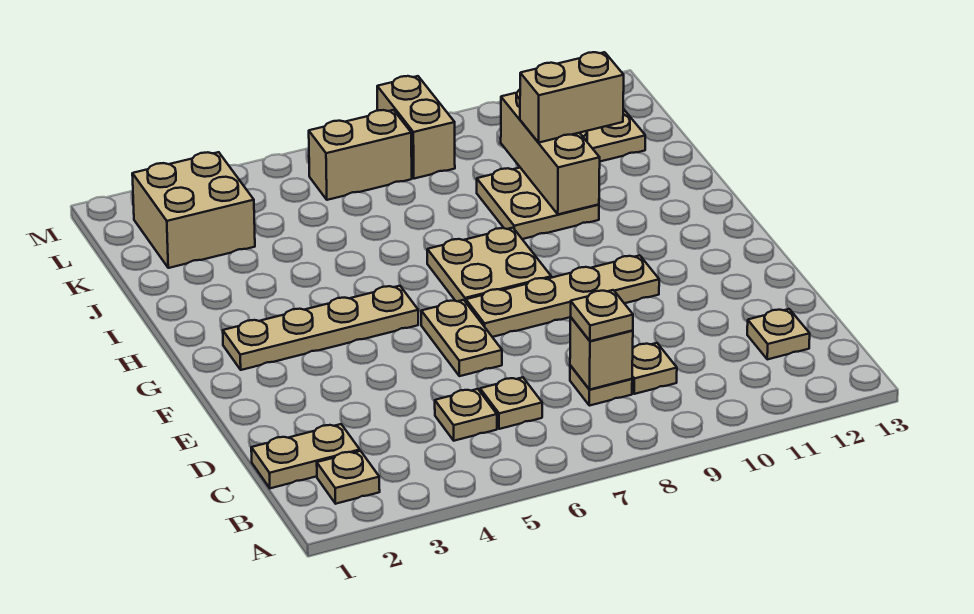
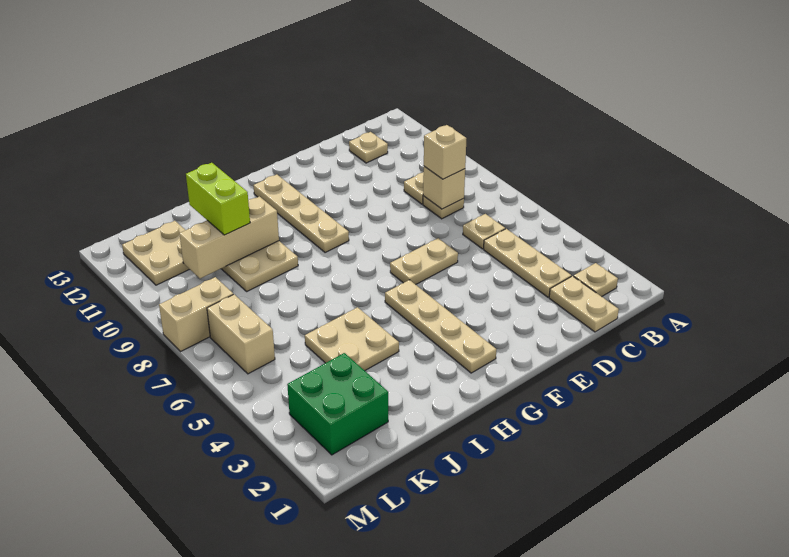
tan plate C5 level 1 -> tan plate C3:C5 level 1
tan plate C8 level 3 -> tan brick C8 level 3
tan plate F7:F10 level 1 -> tan plate G9:G12 level 1
tan plate G7:H8 level 1 -> tan plate I4:J5 level 1
tan brick J10:J11 level 3 -> lime brick J10:J11 level 3
tan brick K2:L3 level 1 -> green brick K2:L3 level 1

